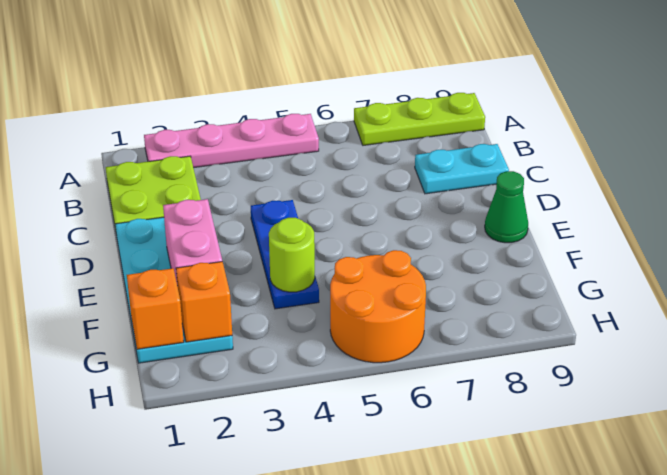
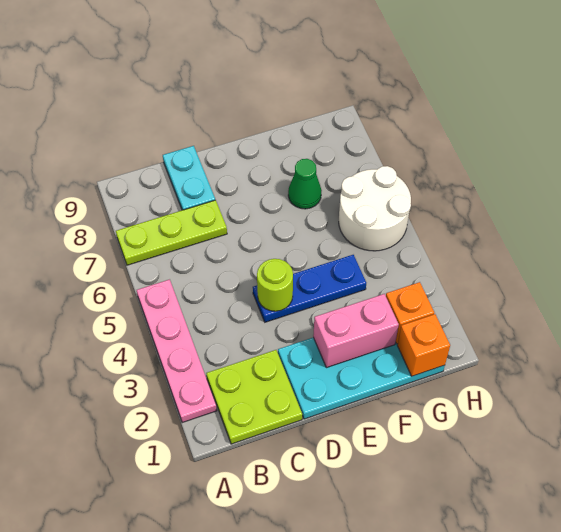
lime plate A7:A9 level 1 -> lime plate A7:C7 level 1
green cone E9 level 1 -> green cone F7 level 1
lime round brick F4 level 2 -> lime round brick D4 level 2
orange round brick G5:H6 level 1 -> white round brick G5:H6 level 1

